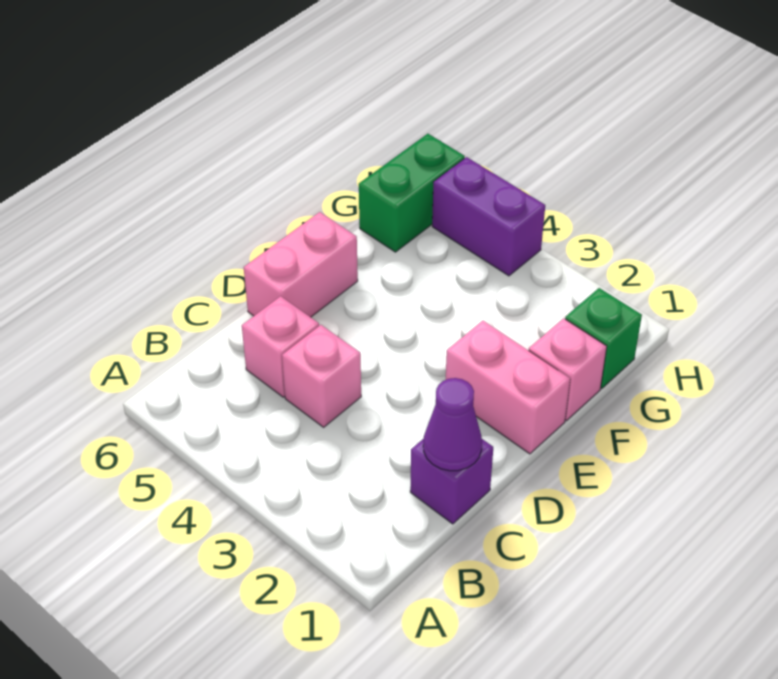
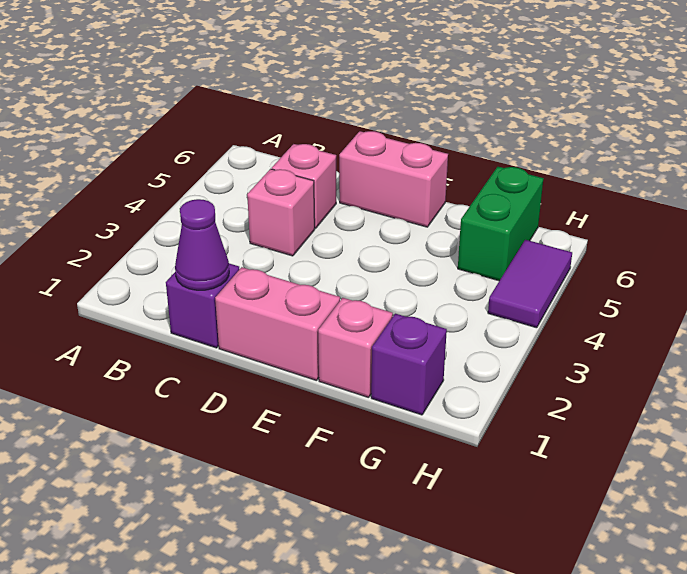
pink brick E1:E2 level 1 -> pink brick D1:E1 level 1
green brick G1 level 1 -> purple brick G1 level 1
green brick G6:H6 level 1 -> green brick G5:G6 level 1
purple brick H4:H5 level 1 -> purple tile H4:H5 level 1

